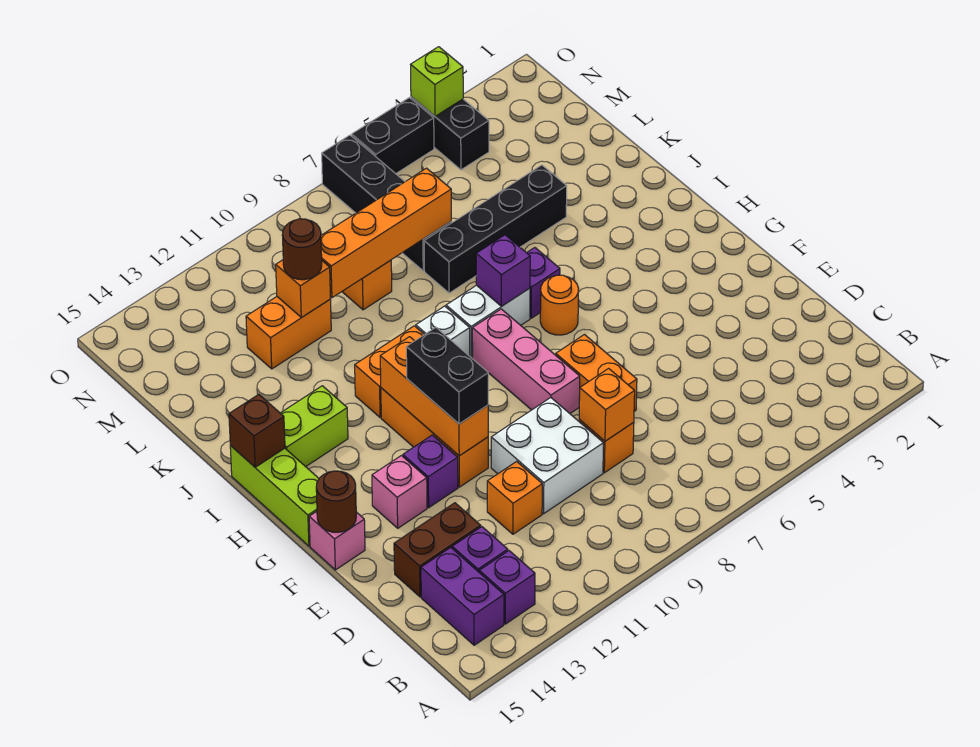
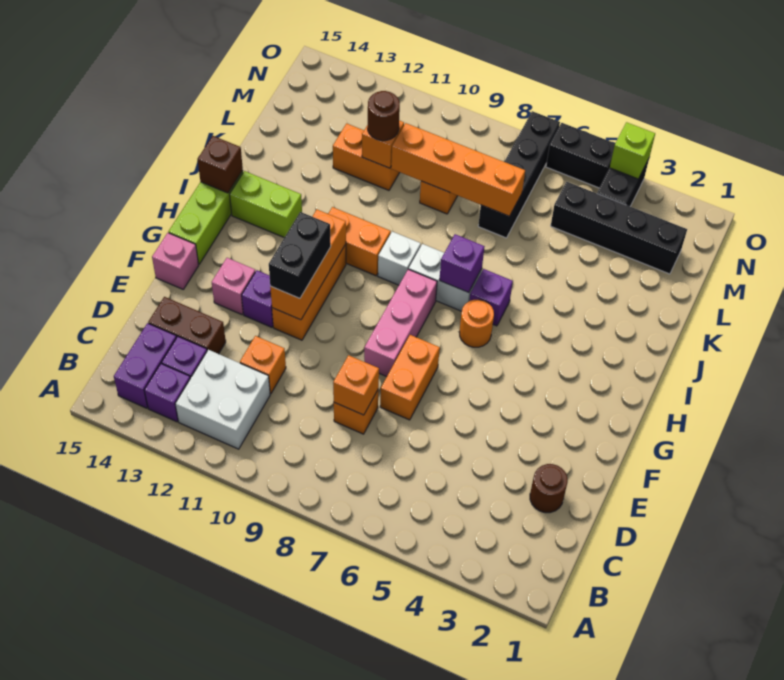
white brick D9:E10 level 1 -> white brick B11:C12 level 1
brown round brick F15 level 2 -> brown round brick D2 level 1
black brick K4:K7 level 1 -> black brick M2:M5 level 1

